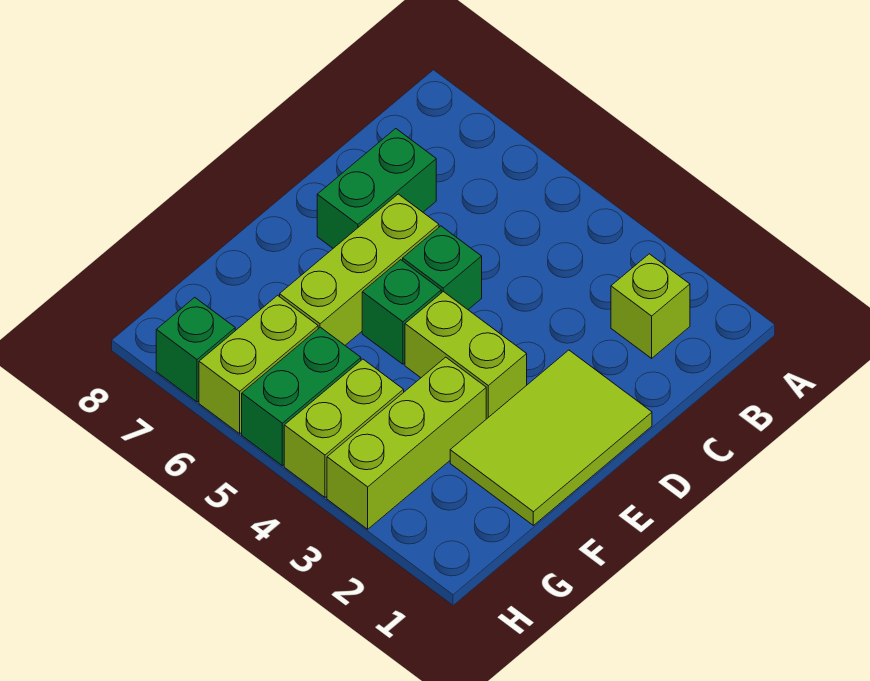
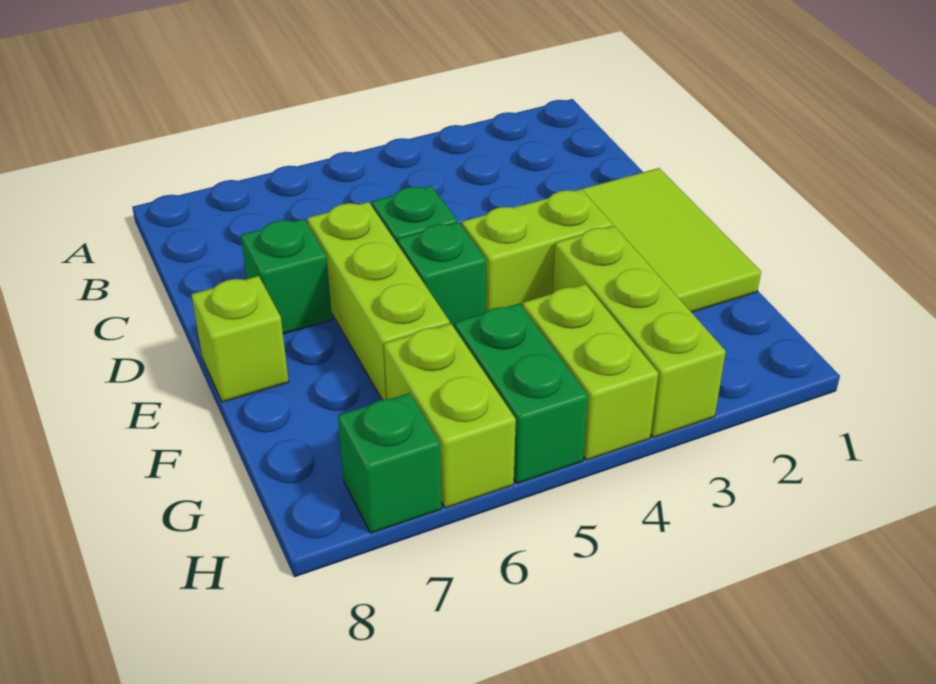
lime brick B2 level 1 -> lime brick E8 level 1
green brick C7:D7 level 1 -> green brick D7 level 1

